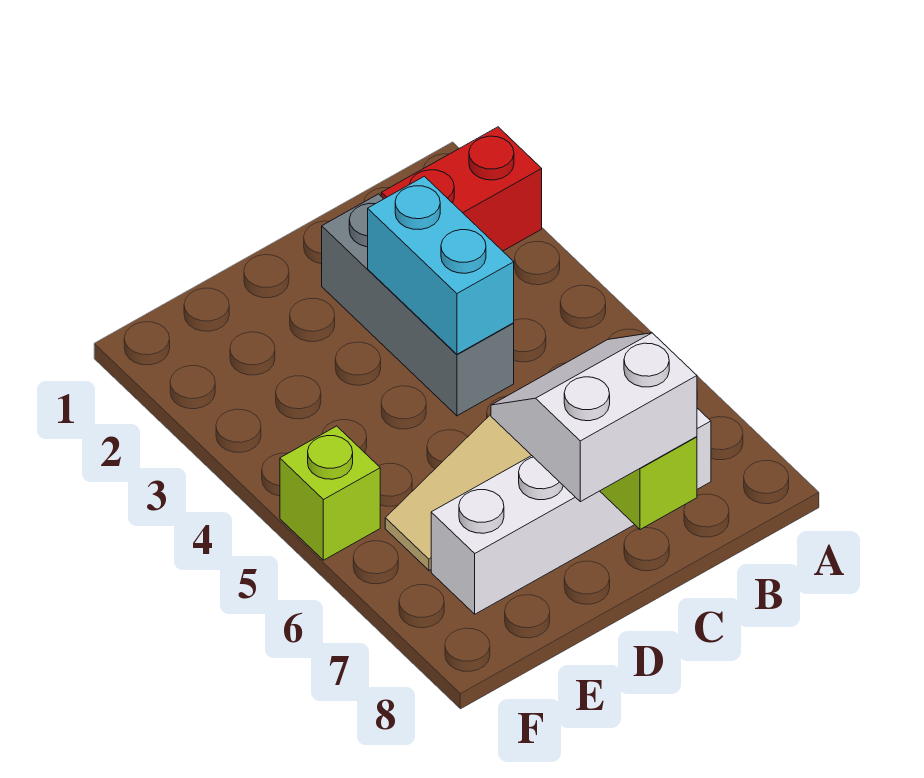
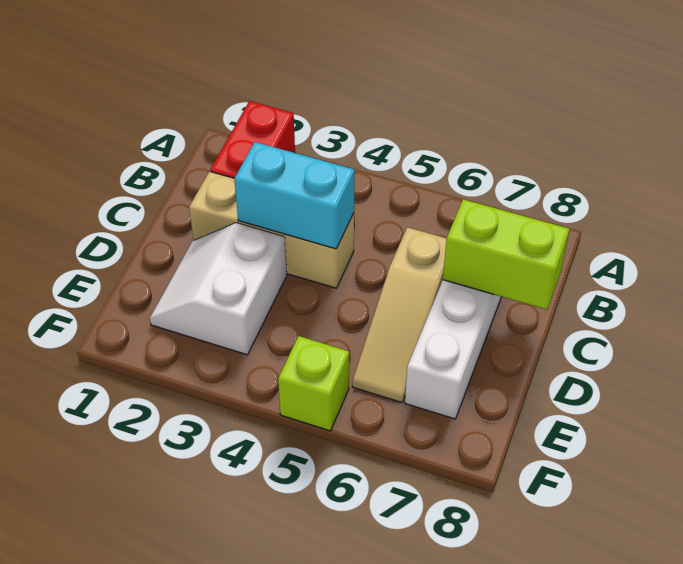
grey brick C2:C4 level 1 -> tan brick C2:C4 level 1
white slope C7:D8 level 3 top 8 -> white slope D2:E3 level 1 top 3

